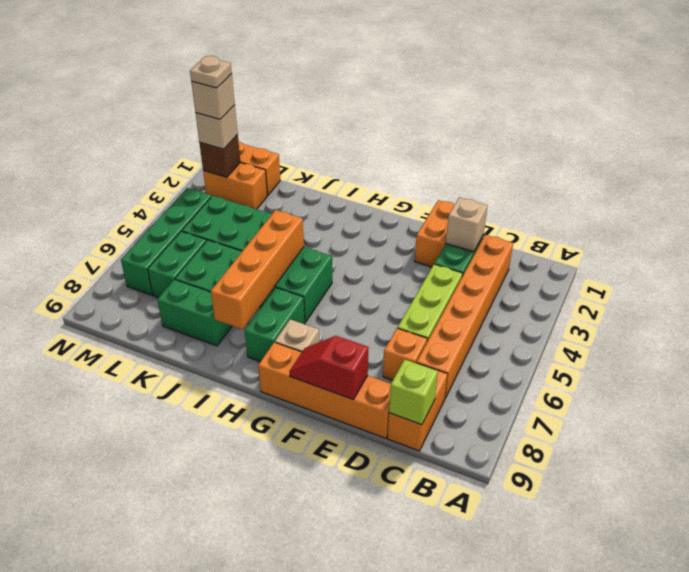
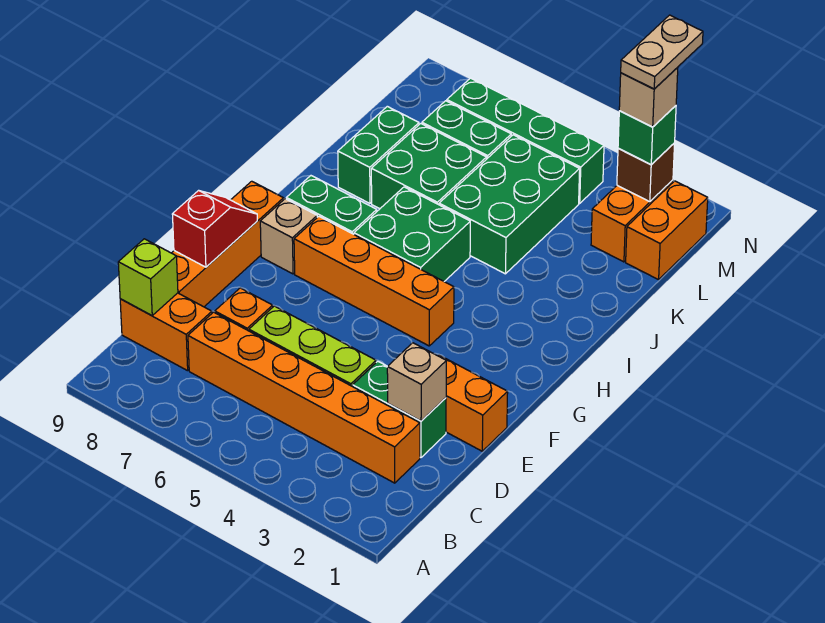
orange brick I5:I8 level 2 -> orange brick G4:G7 level 1
tan brick M2 level 3 -> green brick M2 level 3
tan plate M2 level 5 -> tan plate M2:N2 level 5

